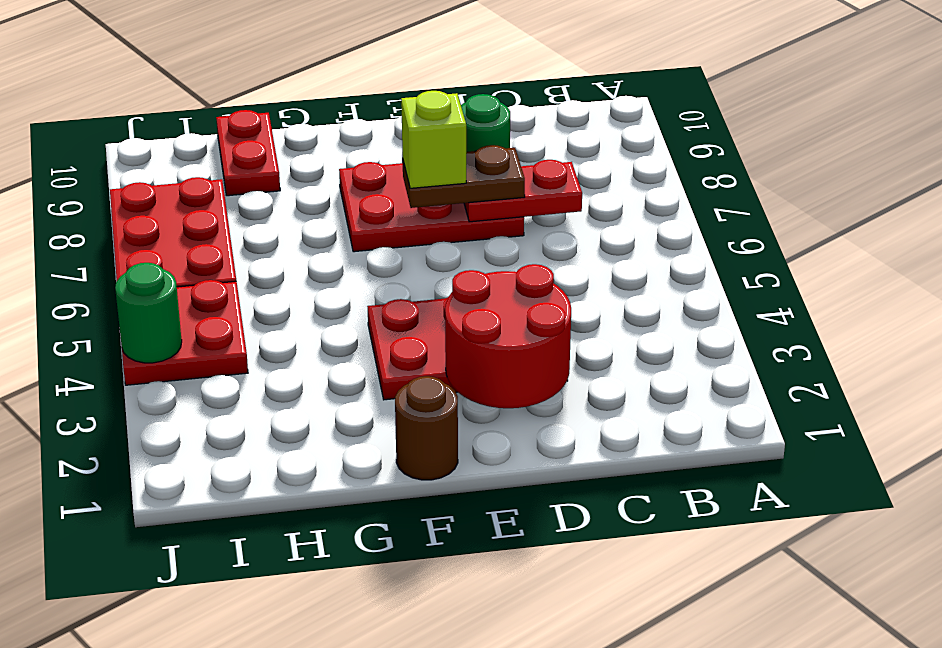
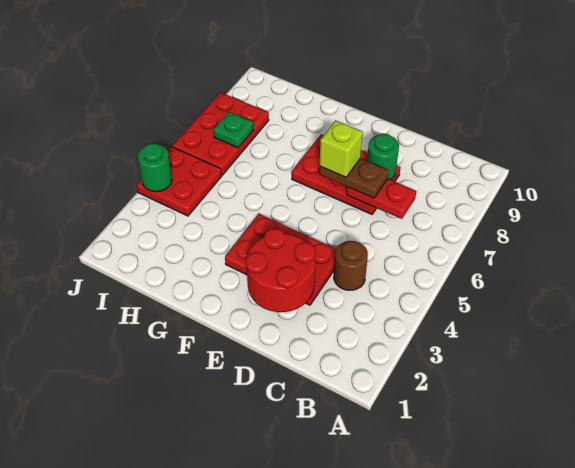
brown round brick F1 level 1 -> brown round brick C4 level 1
red plate H9:H10 level 1 -> none
none -> green plate I7 level 2

